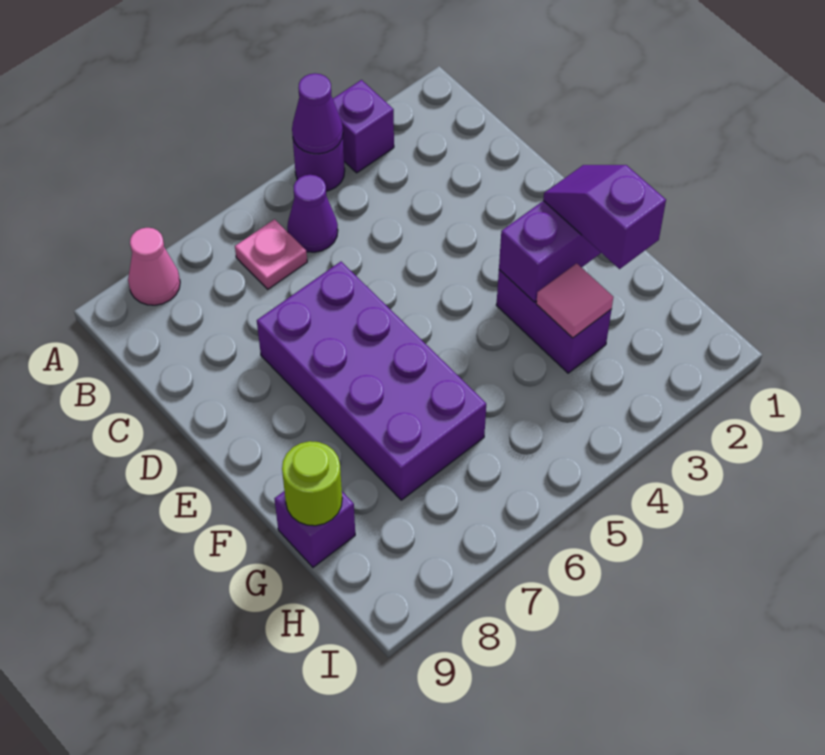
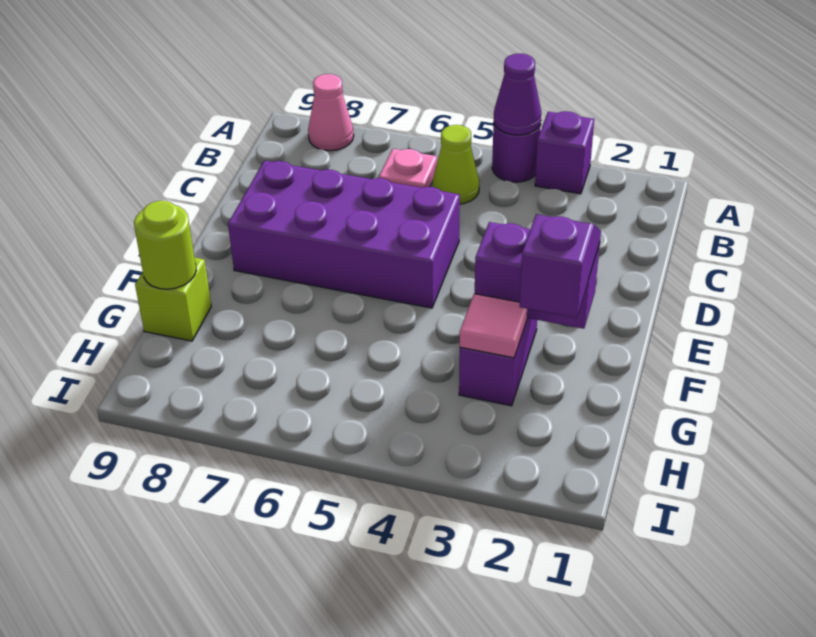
purple cone B5 level 1 -> lime cone B5 level 1
purple brick D6:G7 level 1 -> purple brick D5:E8 level 1
purple brick G9 level 1 -> lime brick G9 level 1

